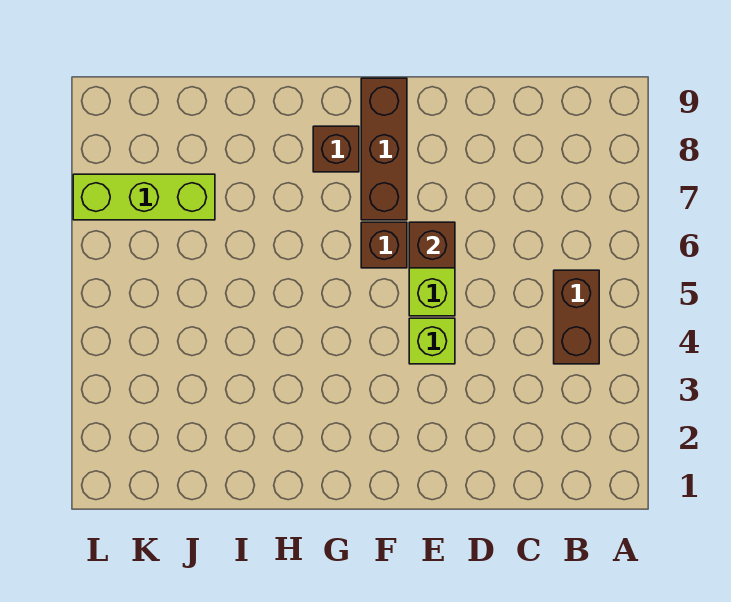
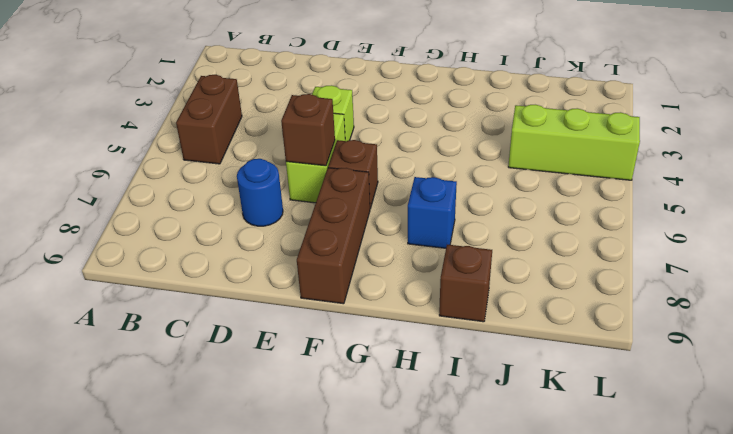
none -> blue round brick D7 level 1
brown brick G8 level 1 -> brown brick I9 level 1
none -> blue brick H7 level 1
lime brick J7:L7 level 1 -> lime brick J4:L4 level 1

